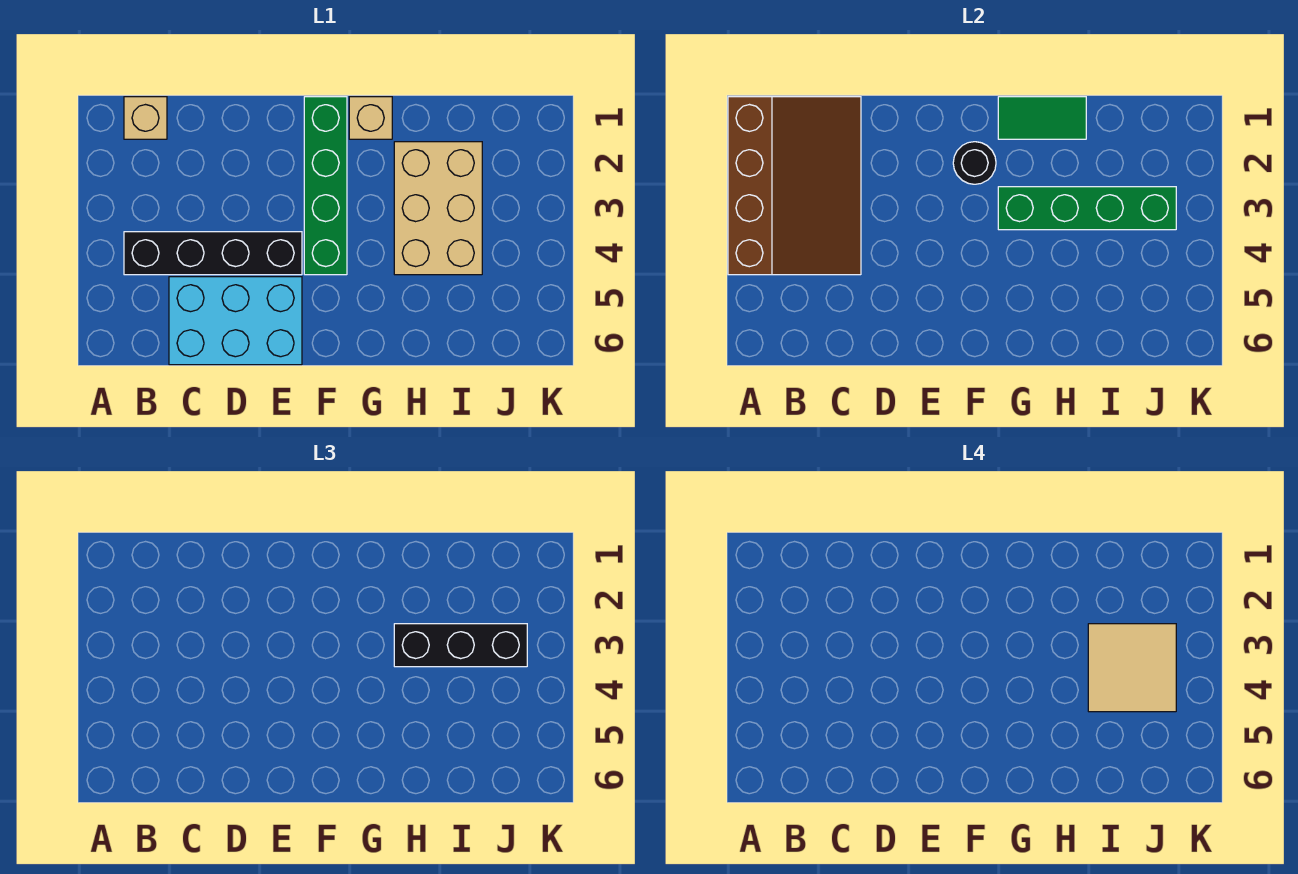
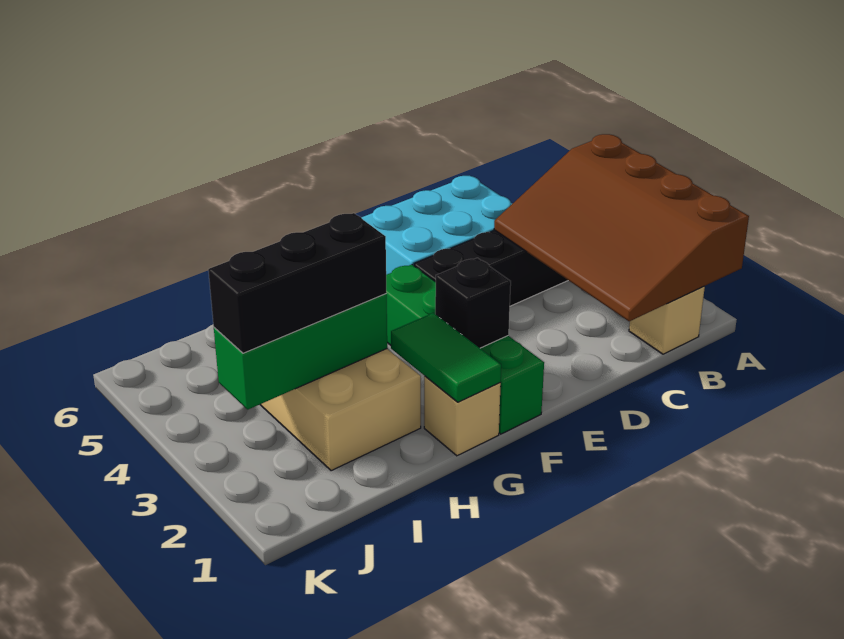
black round brick F2 level 2 -> black brick F2 level 2
green tile G1:H1 level 2 -> green tile G1:G2 level 2
green brick G3:J3 level 2 -> green brick H3:J3 level 2
tan tile I3:J4 level 4 -> none

